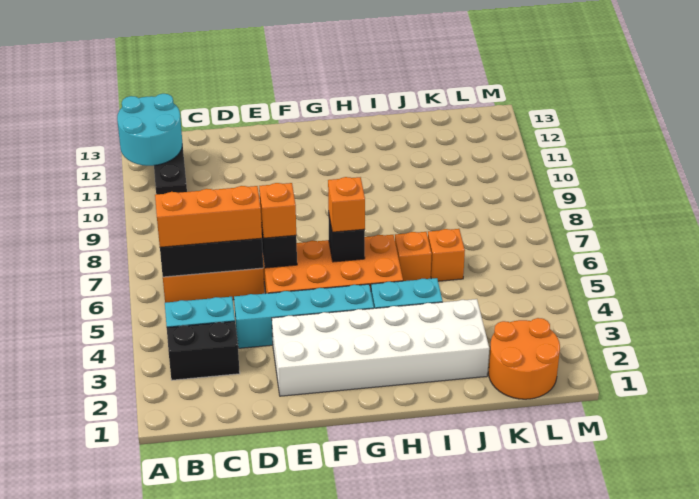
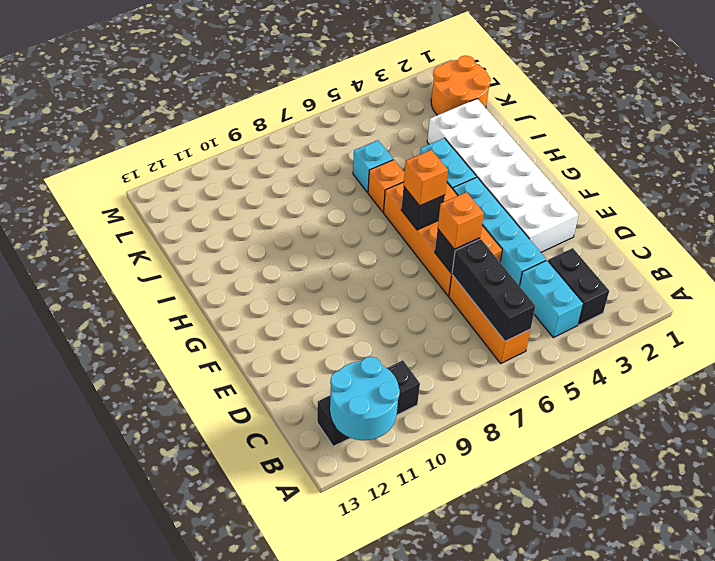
orange brick B6:D6 level 3 -> none
orange brick J6 level 1 -> cyan brick J6 level 1

